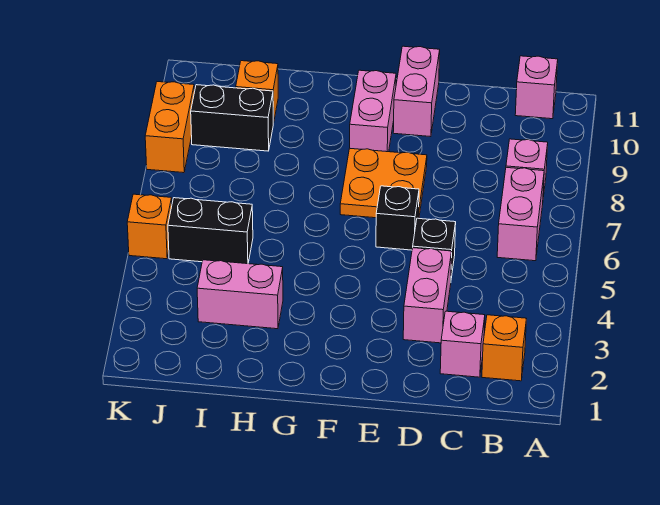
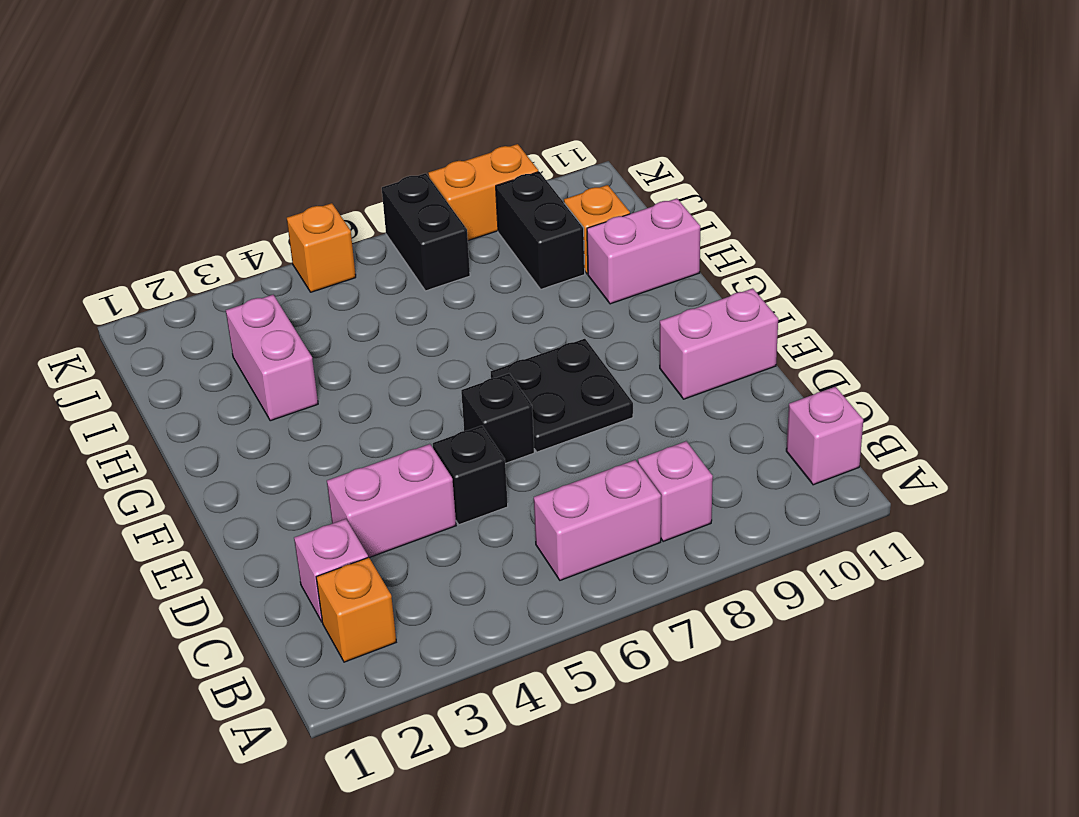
orange plate E7:F8 level 1 -> black plate E7:F8 level 1
pink brick F9:F10 level 1 -> pink brick H10:H11 level 1
black brick I5:J5 level 1 -> black brick J7:K7 level 1

